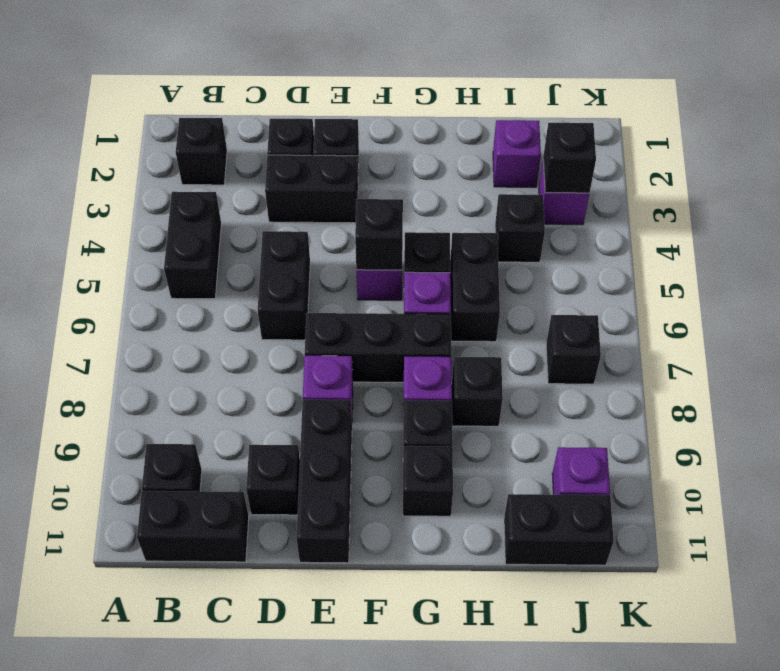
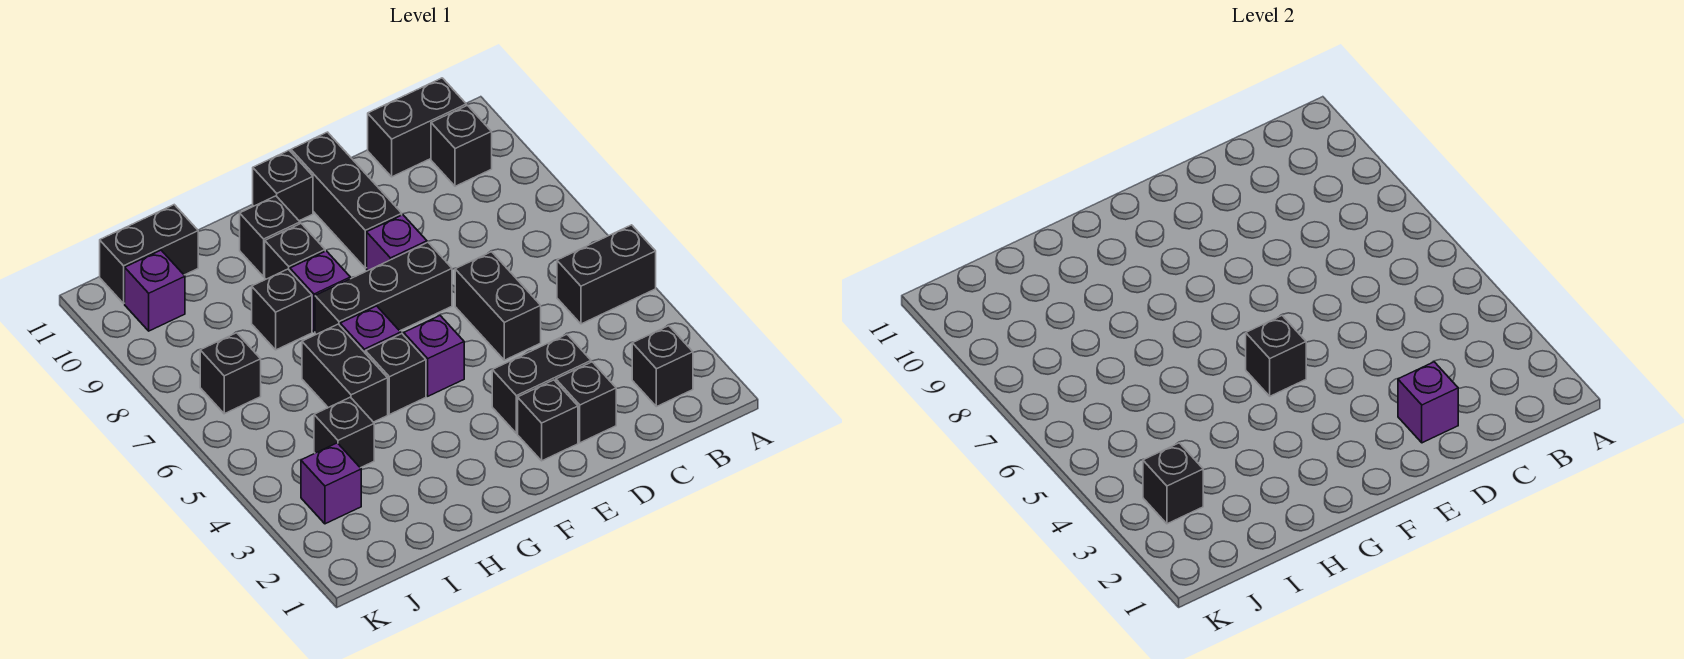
black brick B4:B5 level 1 -> black brick A5:B5 level 1
black brick D10 level 1 -> black brick F11 level 1
purple brick I2 level 1 -> purple brick D2 level 2

